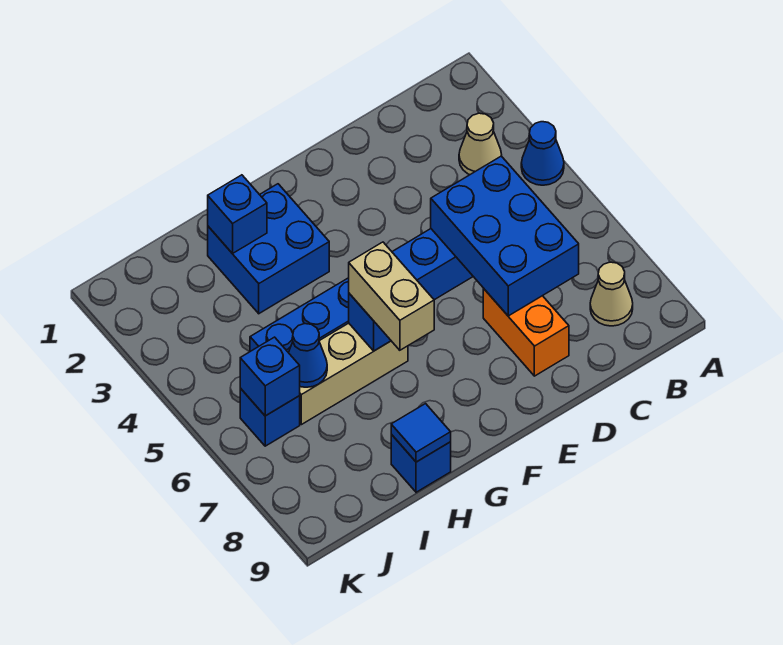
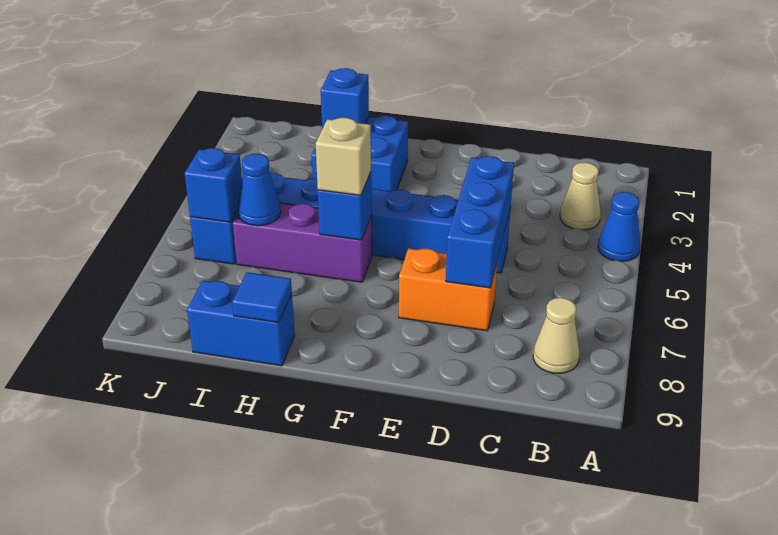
blue brick C5:D7 level 2 -> blue brick D5:D7 level 2
orange brick D7:D8 level 1 -> orange brick D7:E7 level 1
tan brick G6:I6 level 1 -> purple brick G6:I6 level 1
tan brick G6:G7 level 3 -> tan brick G6 level 3
blue brick H9 level 1 -> blue brick H9:I9 level 1

